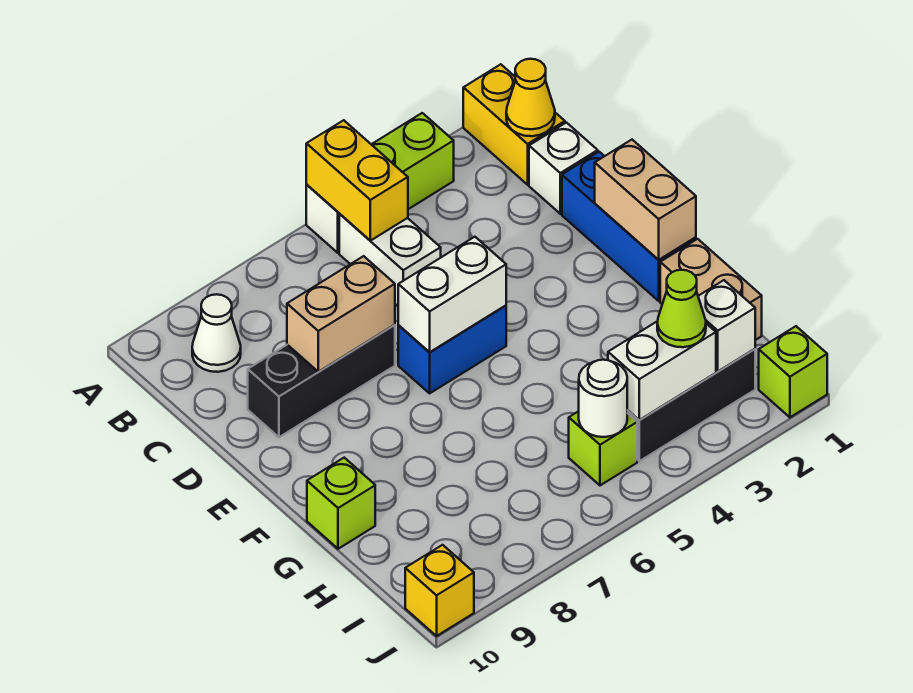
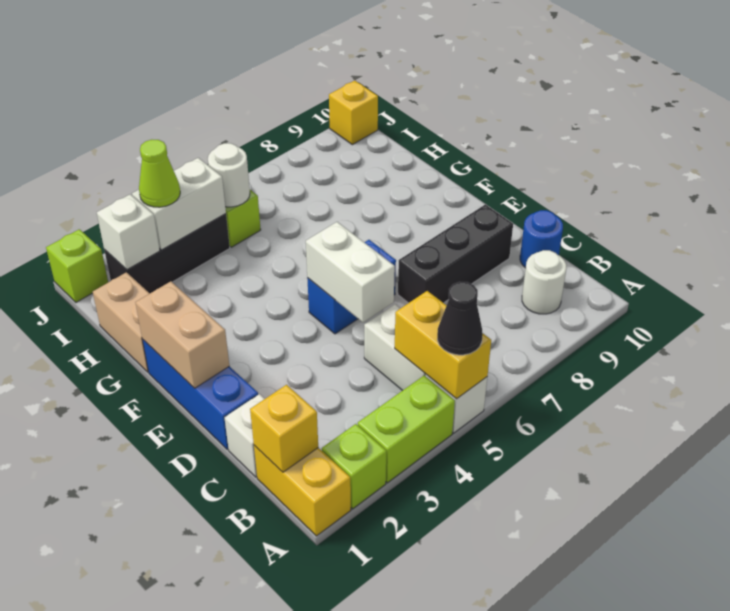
none -> black cone A5 level 3
yellow cone B1 level 2 -> yellow brick B1 level 2
white cone B9 level 1 -> white round brick B9 level 1
none -> blue round brick C10 level 1
tan brick D7:D8 level 2 -> none
white brick E5:E6 level 2 -> white brick D5:E5 level 2
lime brick G10 level 1 -> lime brick A2 level 1

